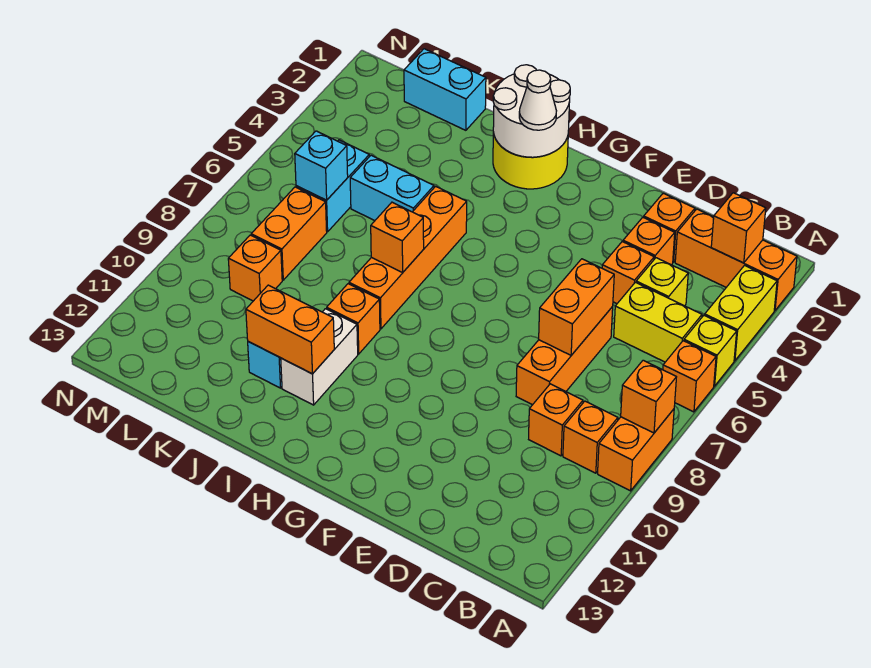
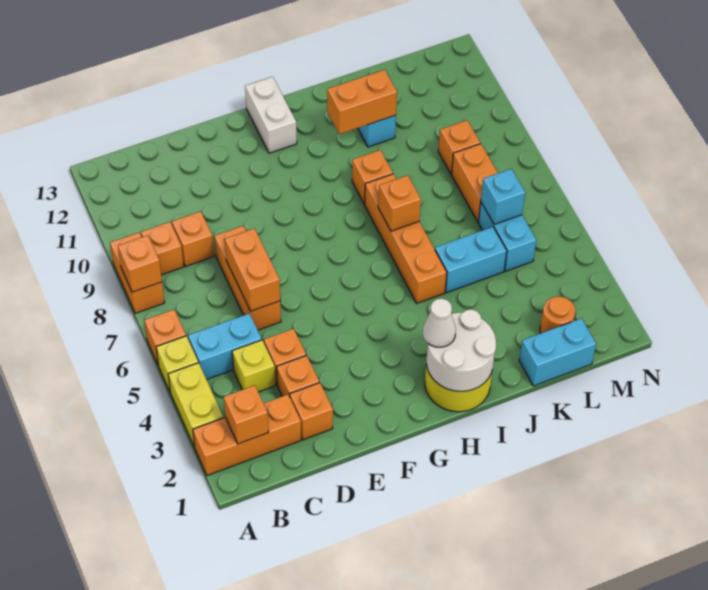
yellow brick B5:C5 level 1 -> cyan brick B5:C5 level 1
white brick I10:I11 level 1 -> white brick G12:G13 level 1
none -> orange round brick L2 level 1

